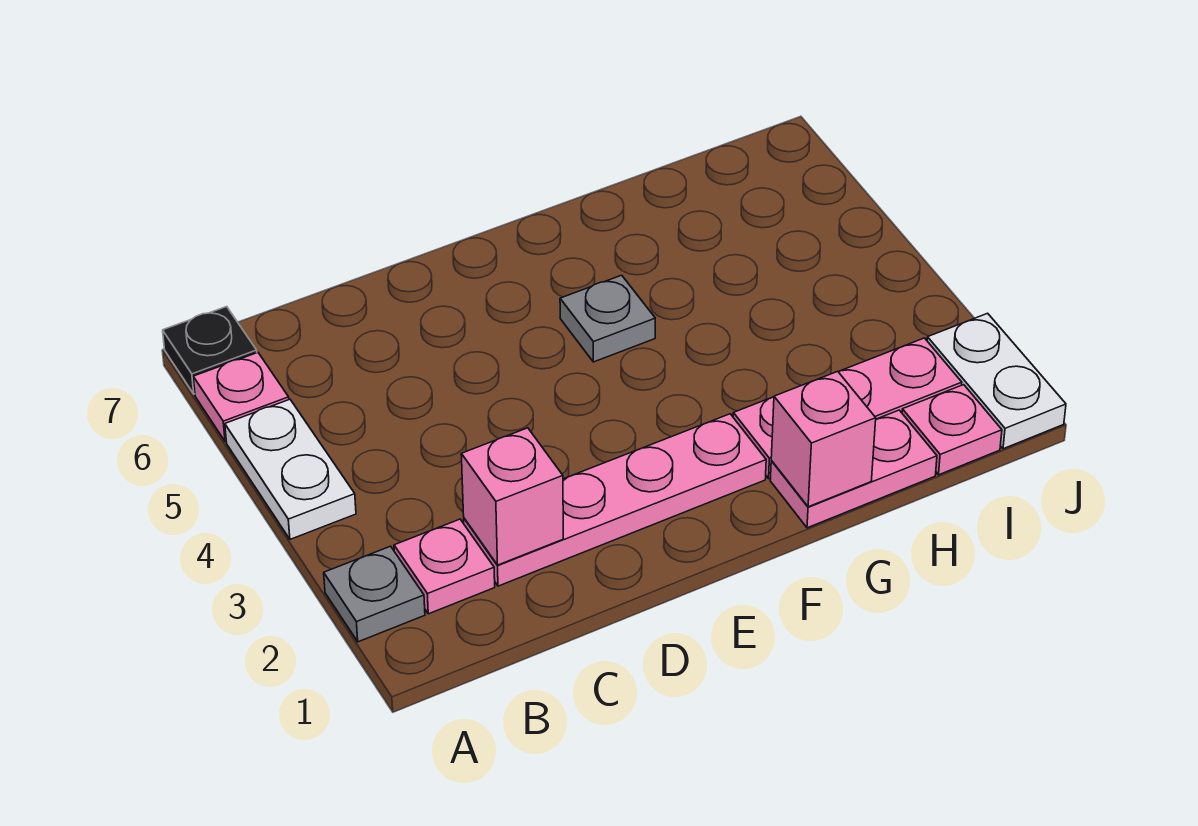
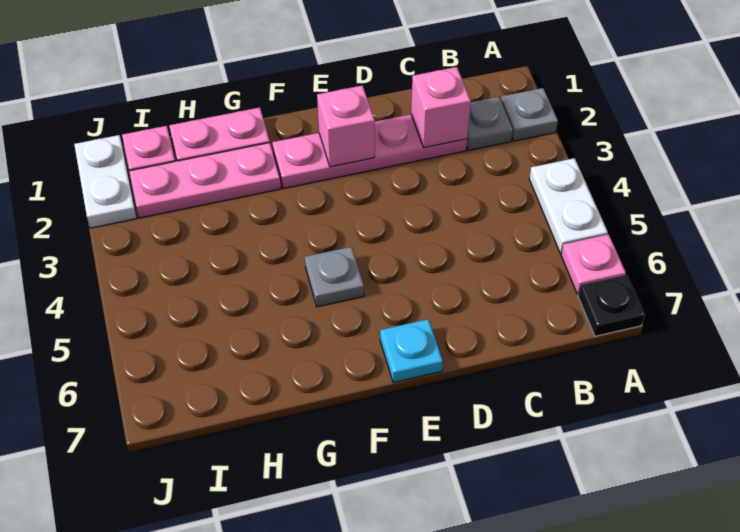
pink plate B2 level 1 -> grey plate B2 level 1
none -> cyan plate E7 level 1
pink brick G1 level 2 -> pink brick E2 level 2

